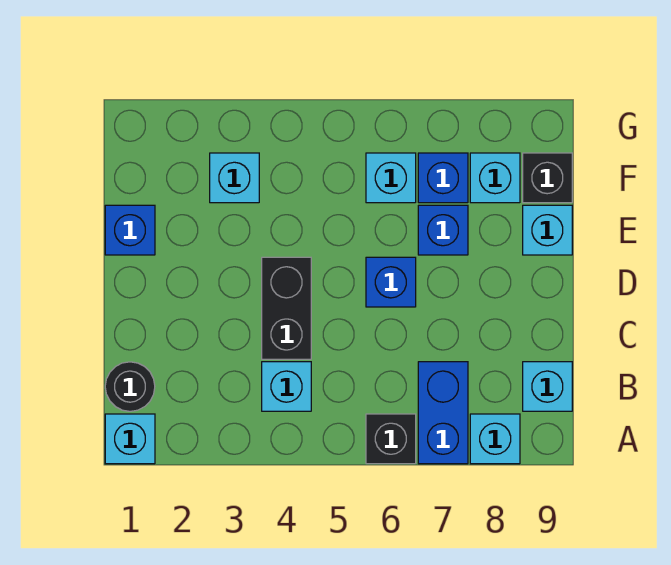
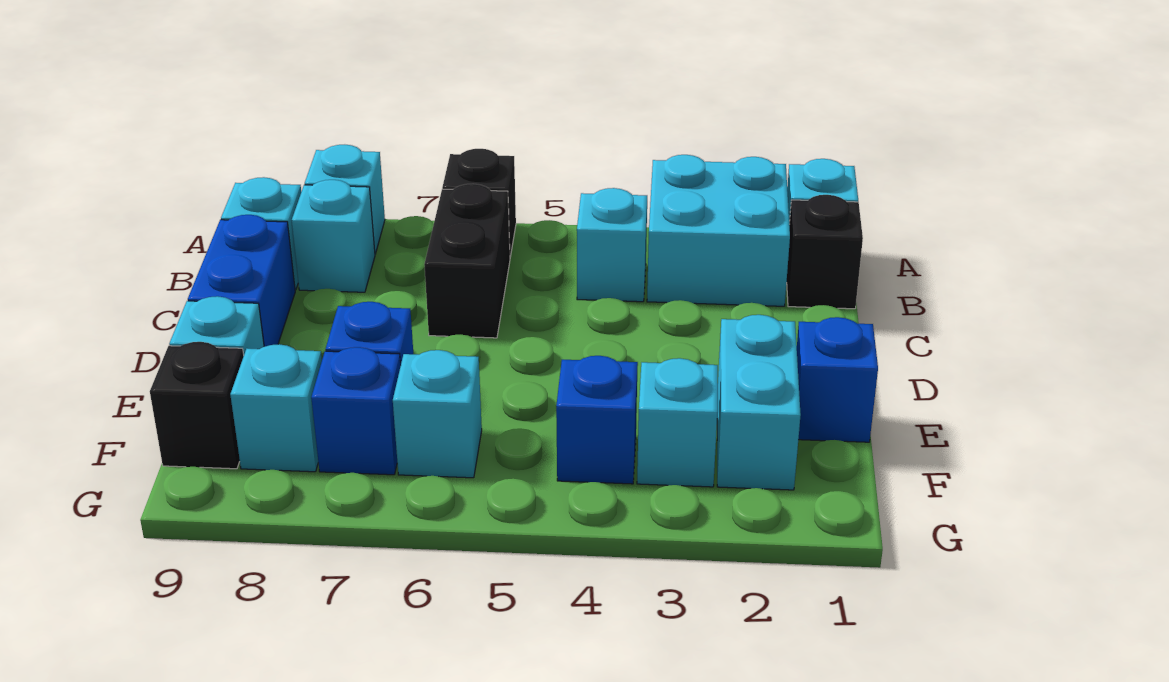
none -> cyan brick A2:B3 level 1
blue brick A7:B7 level 1 -> blue brick C9:D9 level 1
black round brick B1 level 1 -> black brick B1 level 1
none -> cyan brick B8 level 1
black brick C4:D4 level 1 -> black brick B6:C6 level 1
blue brick D6 level 1 -> blue brick F4 level 1
none -> cyan brick E2:F2 level 1

